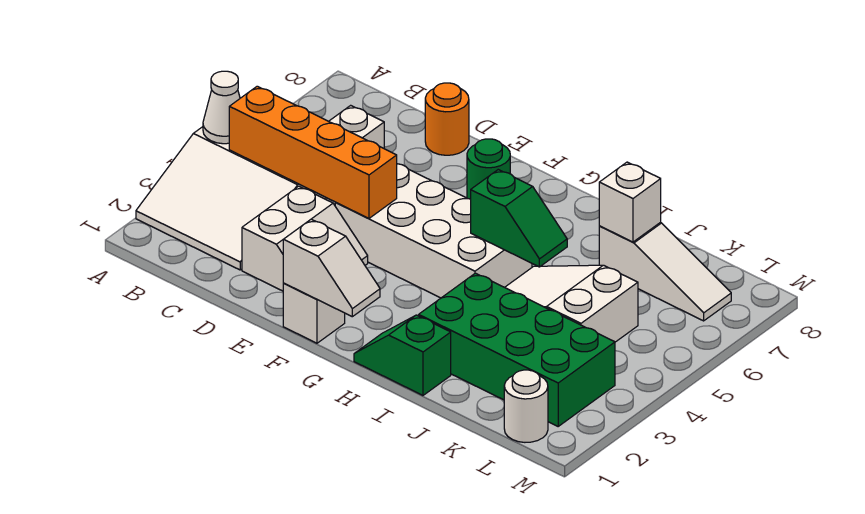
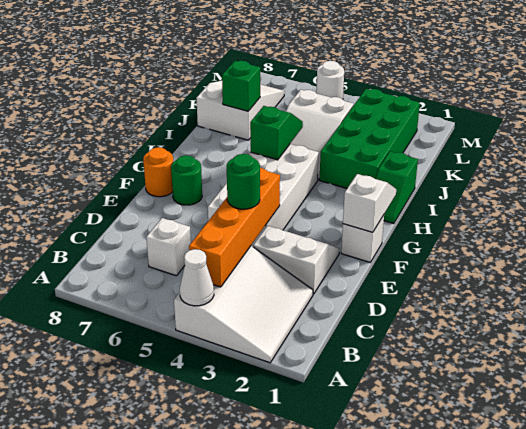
none -> green round brick D4 level 3
orange round brick D8 level 1 -> orange round brick F8 level 1
white slope J7:L7 level 1 top J -> white slope J7:L8 level 1 top J
white brick J7 level 2 -> green brick J7 level 2
white round brick L1 level 1 -> white round brick M5 level 1

